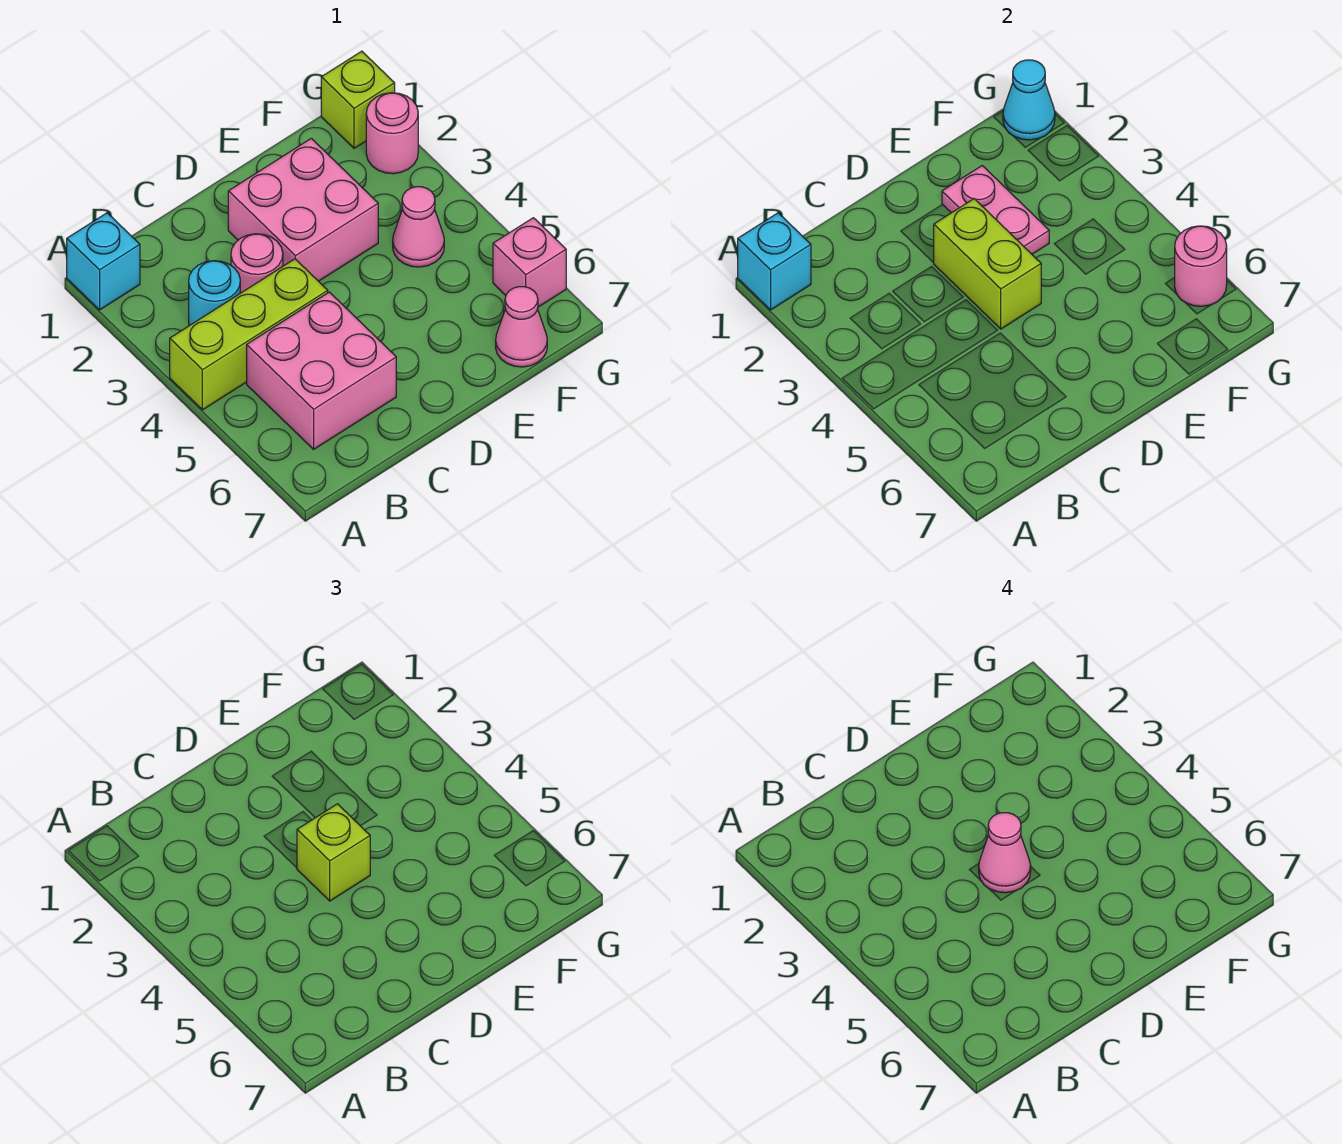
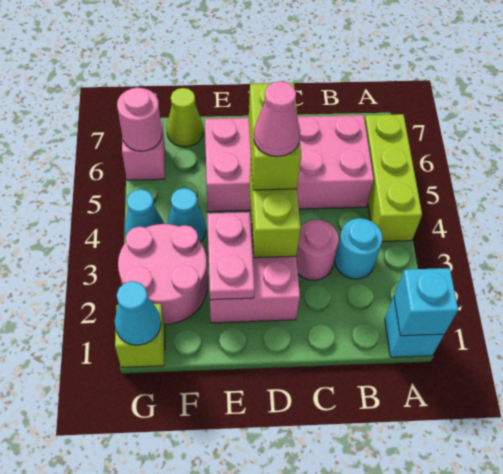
lime brick A4:C4 level 1 -> lime brick A4:A6 level 1
pink brick B5:C6 level 1 -> pink brick B5:E6 level 1
lime brick D4 level 3 -> lime brick D4:D5 level 3
pink cone F4 level 1 -> cyan cone F4 level 1
pink cone F7 level 1 -> lime cone F7 level 1
pink round brick G2 level 1 -> pink round brick F2:G3 level 1
none -> cyan cone G4 level 1

